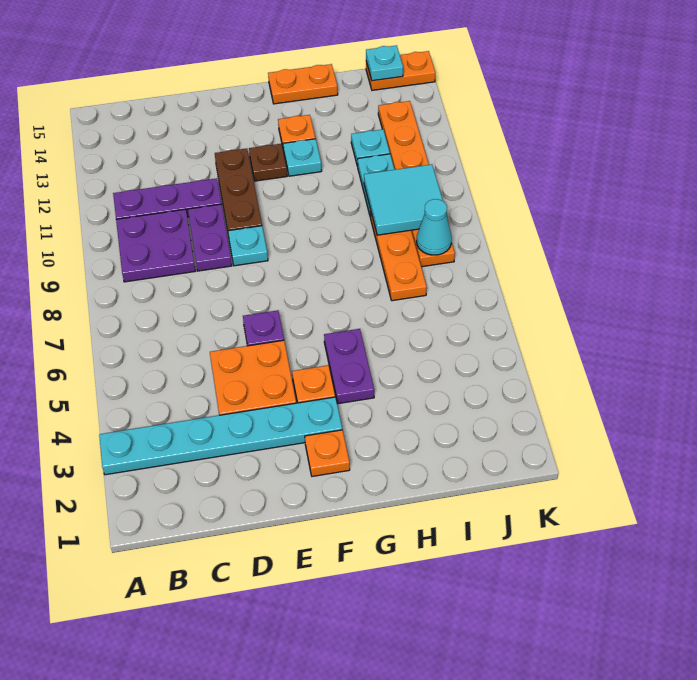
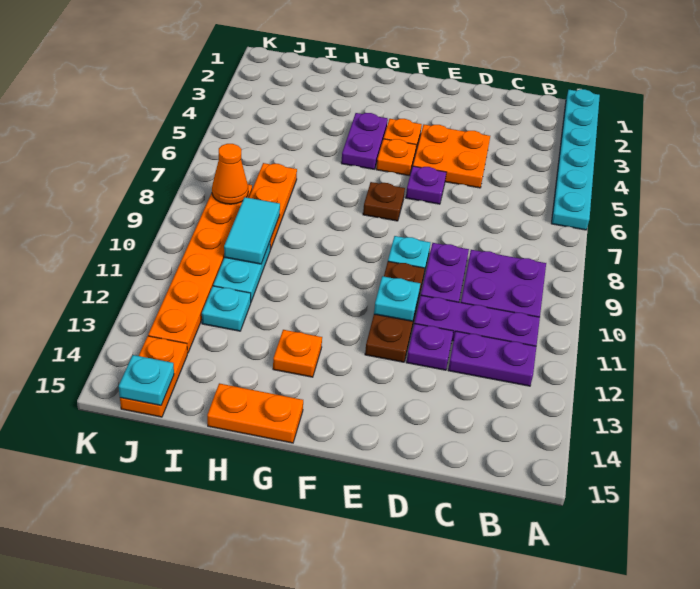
cyan plate A3:F3 level 1 -> cyan plate A1:A6 level 1
none -> purple plate B12:C12 level 1
none -> purple plate D12 level 1
orange plate F2 level 1 -> orange plate F5 level 1
brown plate F12 level 1 -> brown plate F7 level 1
cyan plate G12 level 1 -> cyan plate E11 level 2
cyan tile I9:J10 level 2 -> cyan tile I9:I10 level 2
cyan cone J8 level 2 -> orange cone J8 level 2
orange plate J15:K15 level 1 -> orange plate J14:J15 level 1

